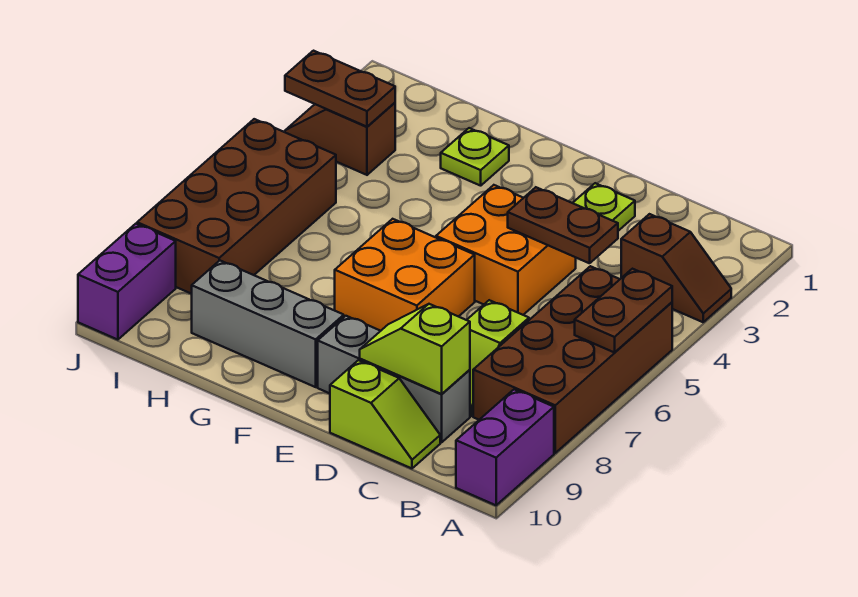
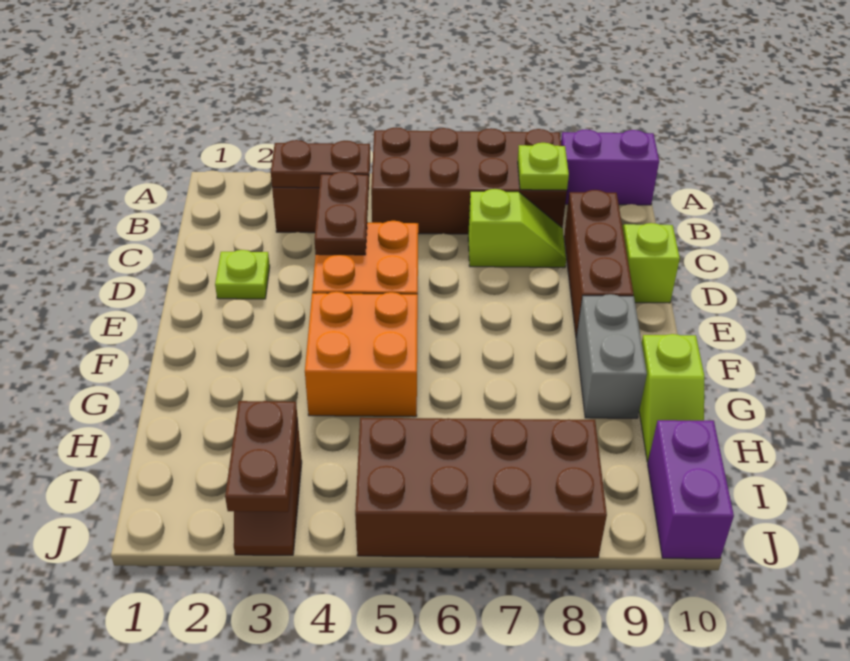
brown plate A5:A6 level 2 -> brown plate B3:B4 level 2
grey brick C9:E9 level 1 -> brown brick C9:E9 level 1
lime slope C9:D9 level 2 top C -> lime slope G10:H10 level 1 top G
orange brick E6:F7 level 1 -> orange brick F4:G5 level 1
grey brick F9:H9 level 1 -> grey brick F9:G9 level 1
lime plate G2 level 1 -> lime plate B8 level 2
purple brick J9:J10 level 1 -> purple brick I10:J10 level 1

